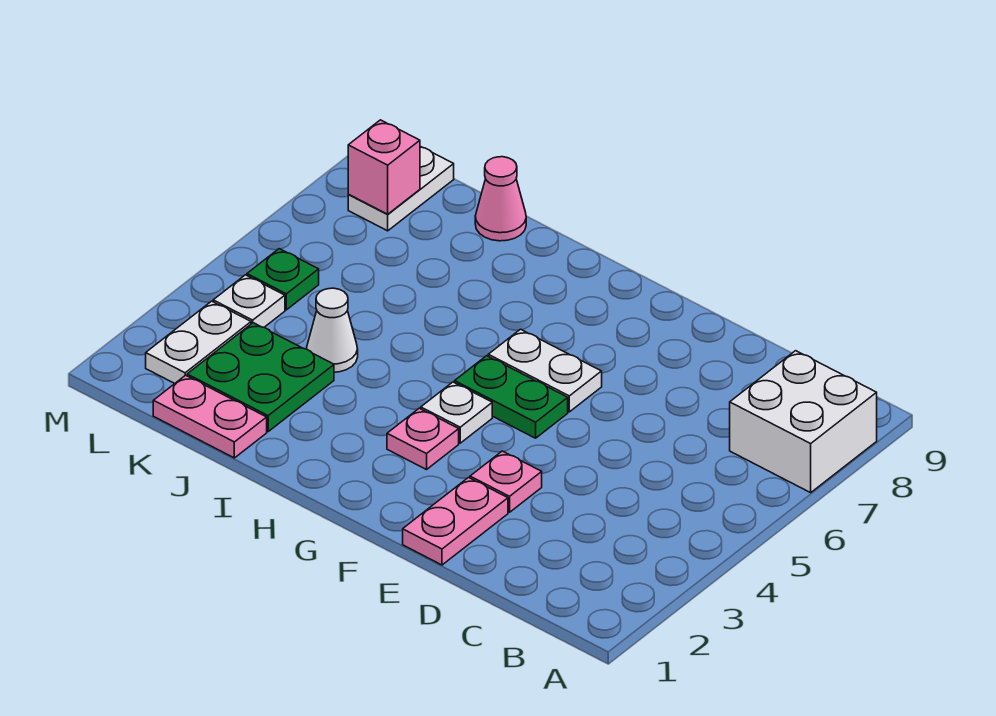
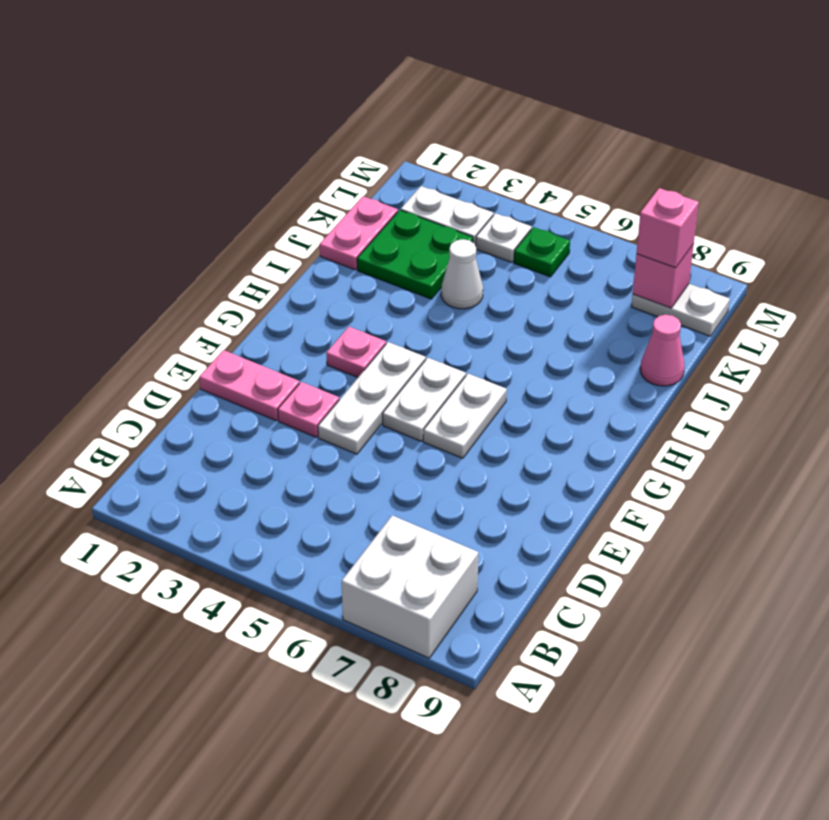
green plate F5:G5 level 1 -> white plate F5:G5 level 1
white plate G4 level 1 -> white plate E4:G4 level 1
none -> pink brick L8 level 3

